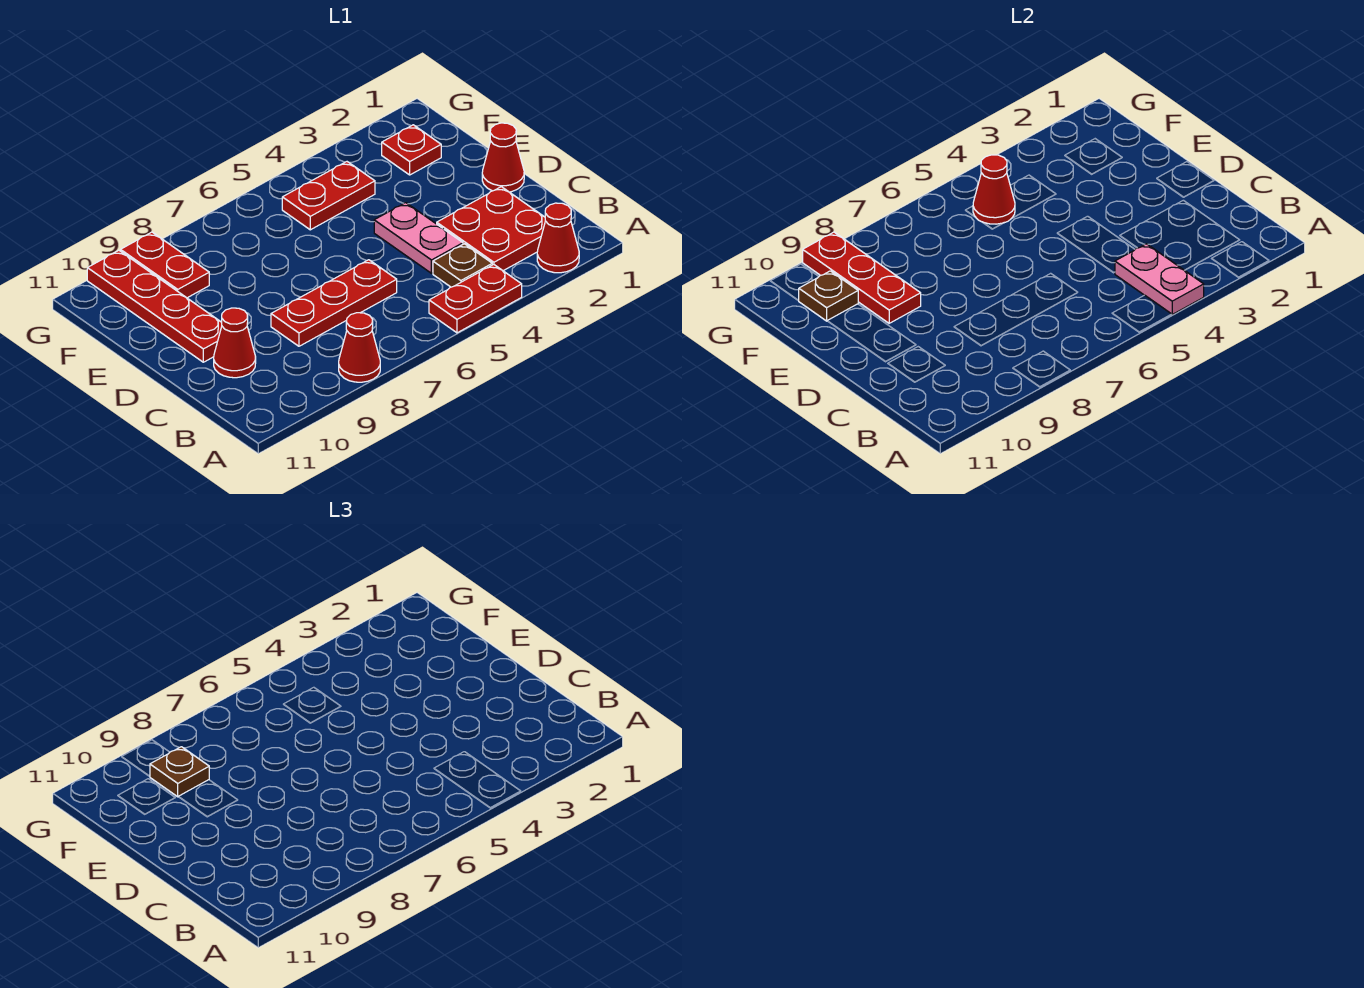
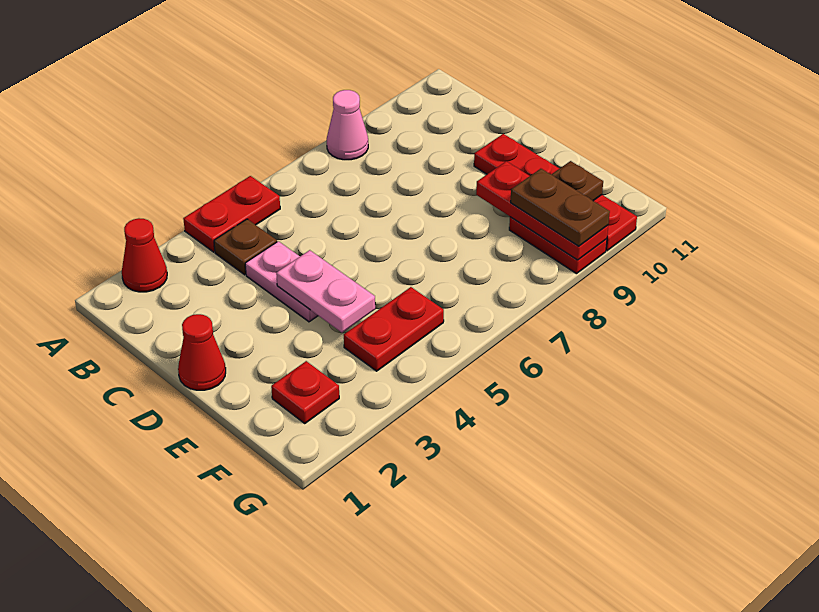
pink plate A4:B4 level 2 -> pink plate D4:E4 level 2
red cone A8 level 1 -> pink cone A8 level 1
red plate B2:C3 level 1 -> none
red plate C6:C8 level 1 -> none
red cone C10 level 1 -> none
red cone F5 level 2 -> none
brown plate F9 level 3 -> brown plate F9:G9 level 3

